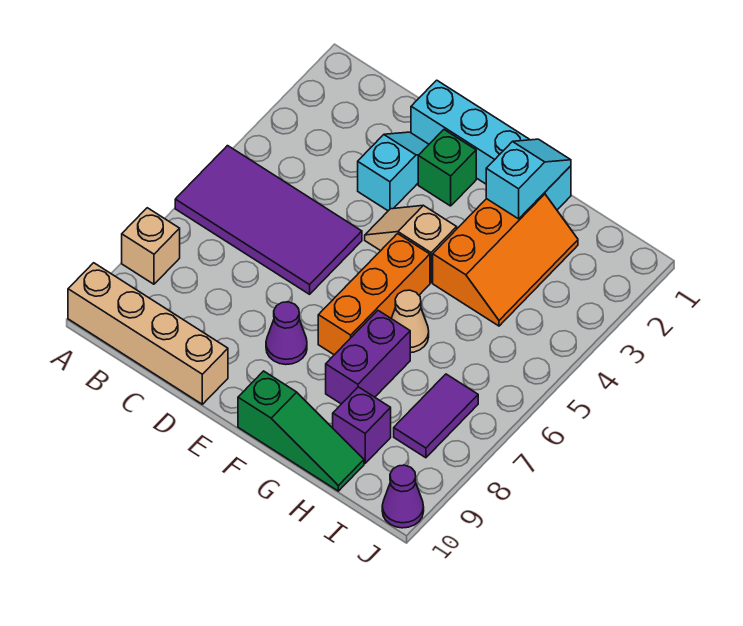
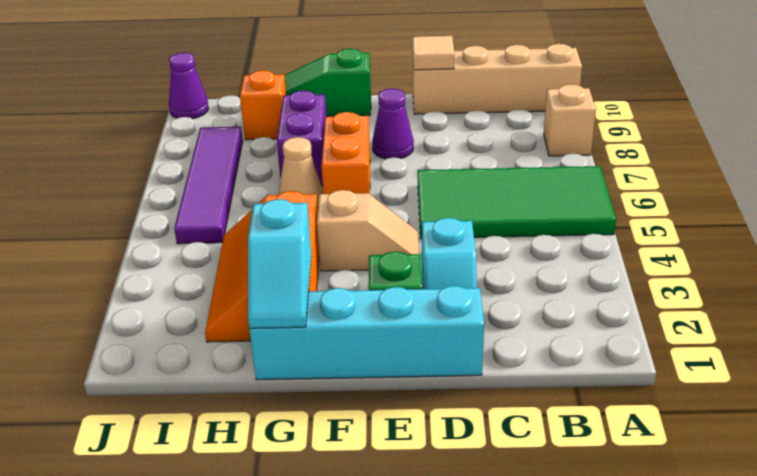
purple tile A5:D6 level 1 -> green tile A5:D6 level 1
none -> tan tile D10 level 2
orange brick F5:F7 level 1 -> orange brick F6:F7 level 1
purple brick H9 level 1 -> orange brick H9 level 1
purple tile I7:I8 level 1 -> purple tile I5:I8 level 1

